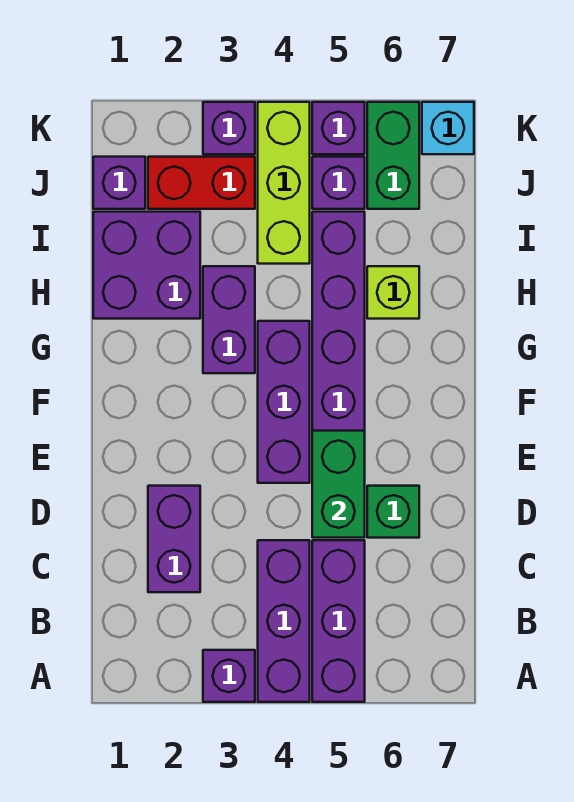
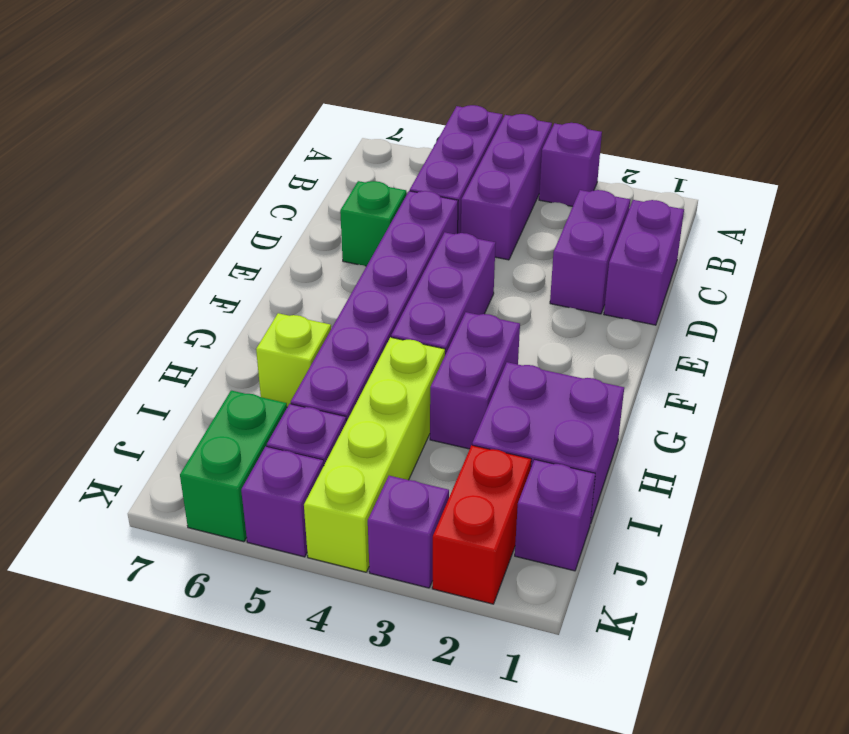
none -> purple brick C1:D1 level 1
green brick D5:E5 level 2 -> none
lime brick I4:K4 level 1 -> lime brick H4:K4 level 1
red brick J2:J3 level 1 -> red brick J2:K2 level 1
cyan brick K7 level 1 -> none

